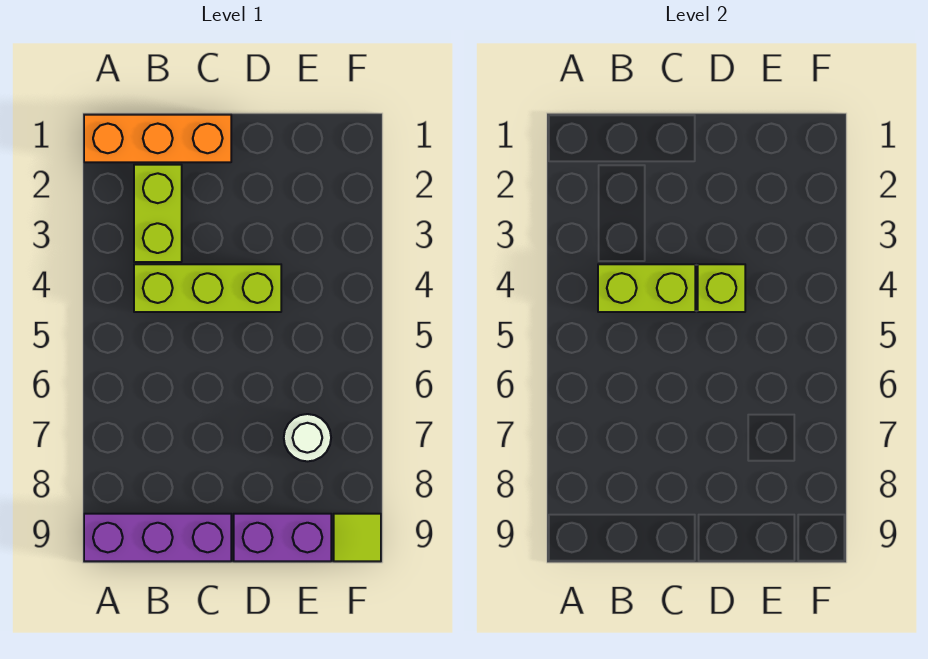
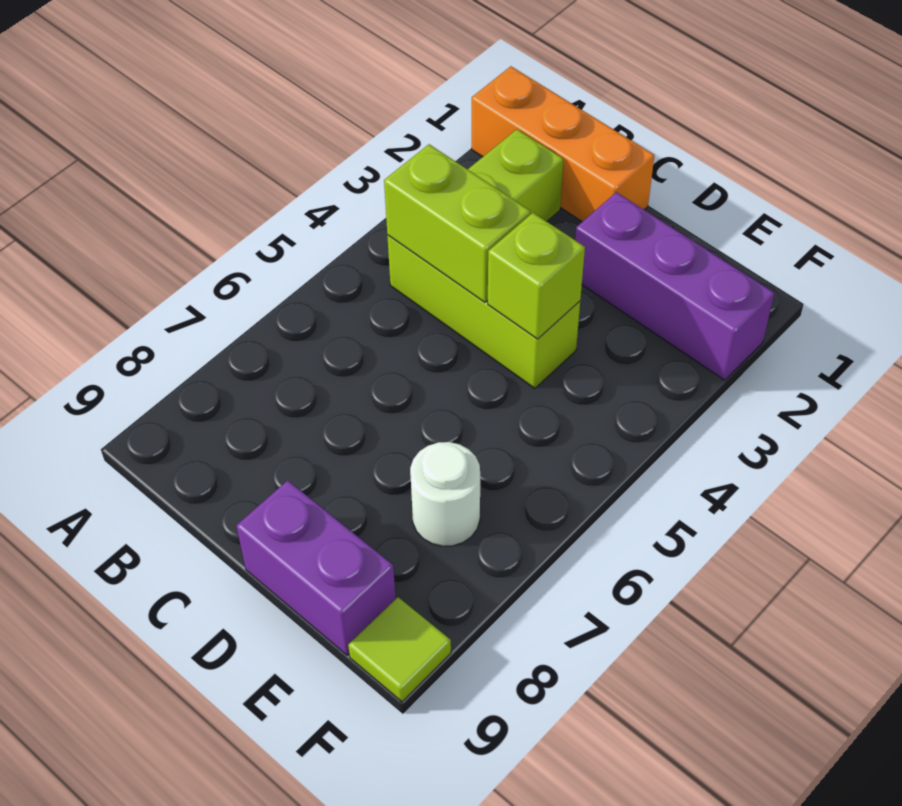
purple brick A9:C9 level 1 -> purple brick D2:F2 level 1

